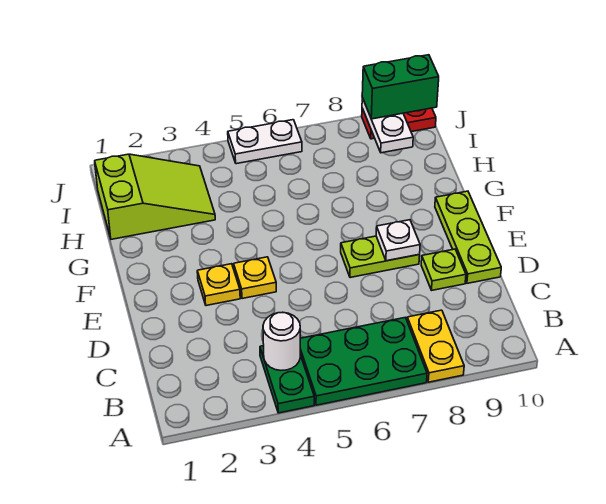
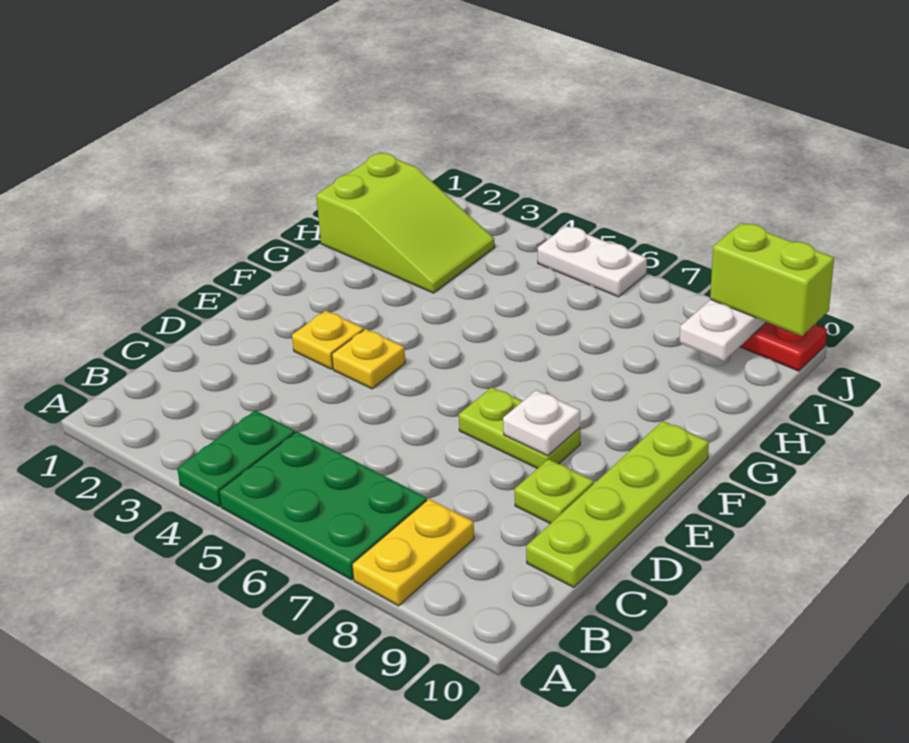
white round brick B4 level 2 -> none
lime plate D10:F10 level 1 -> lime plate C10:F10 level 1
green brick J9:J10 level 3 -> lime brick J9:J10 level 3

